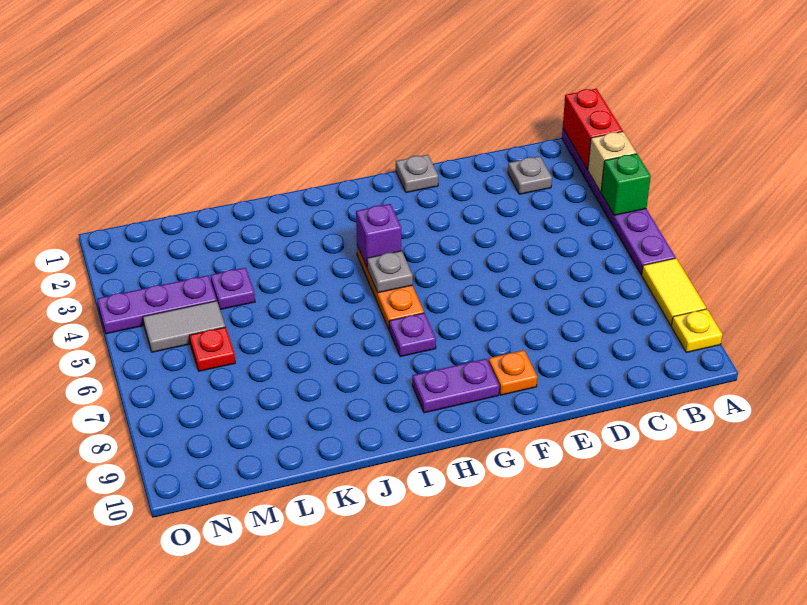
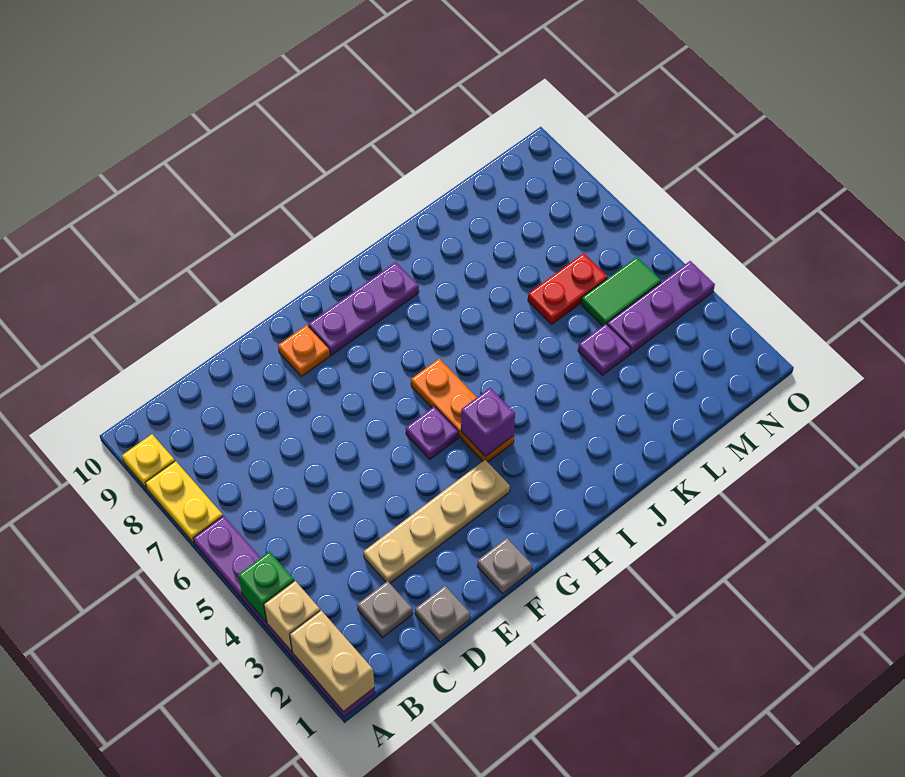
red brick A1:A2 level 2 -> tan brick A1:A2 level 2
yellow tile A7:A8 level 1 -> yellow plate A7:A8 level 1
none -> tan plate D3:G3 level 1
purple plate G9:H9 level 1 -> purple plate G9:I9 level 1
grey plate H5 level 2 -> grey plate D1 level 1
purple plate H7 level 1 -> purple plate G5 level 1
grey tile M5:N5 level 1 -> green tile M5:N5 level 1
red plate M6 level 1 -> red plate L6:M6 level 1

